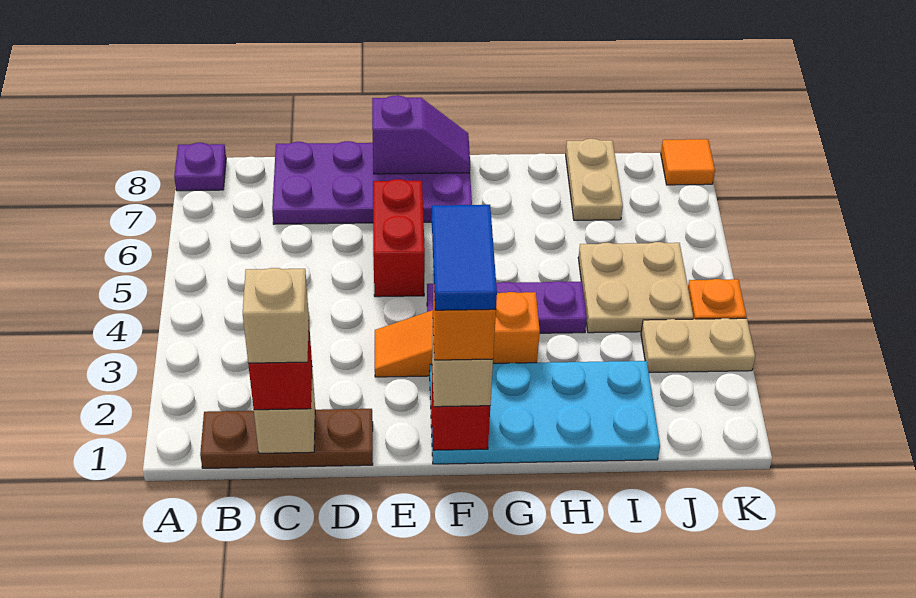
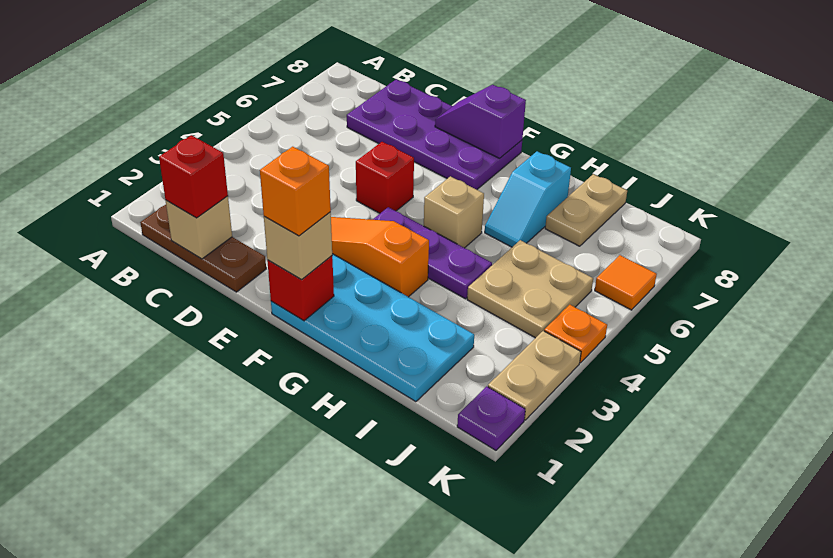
purple plate A8 level 1 -> purple plate K1 level 1
tan brick C1 level 4 -> tan brick G5 level 1
red brick E5:E6 level 1 -> red brick E5 level 1
purple slope E8:F8 level 2 top E -> purple slope E8:F8 level 2 top F
blue tile F1:F2 level 5 -> none
none -> cyan slope H6:H7 level 1 top 7
tan plate J3:K3 level 1 -> tan plate K2:K3 level 1
orange tile K8 level 1 -> orange tile K6 level 1

